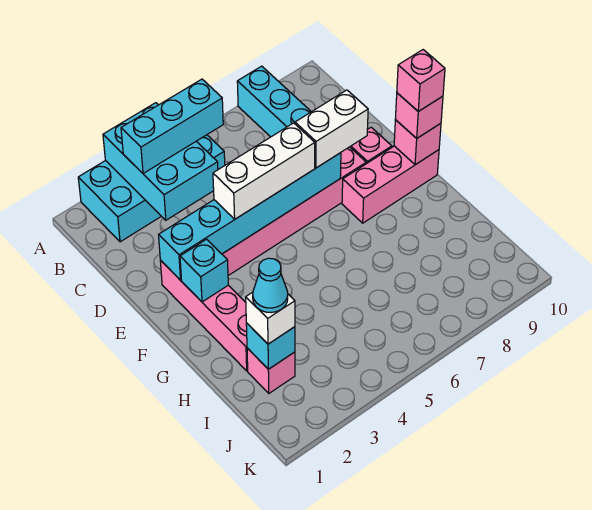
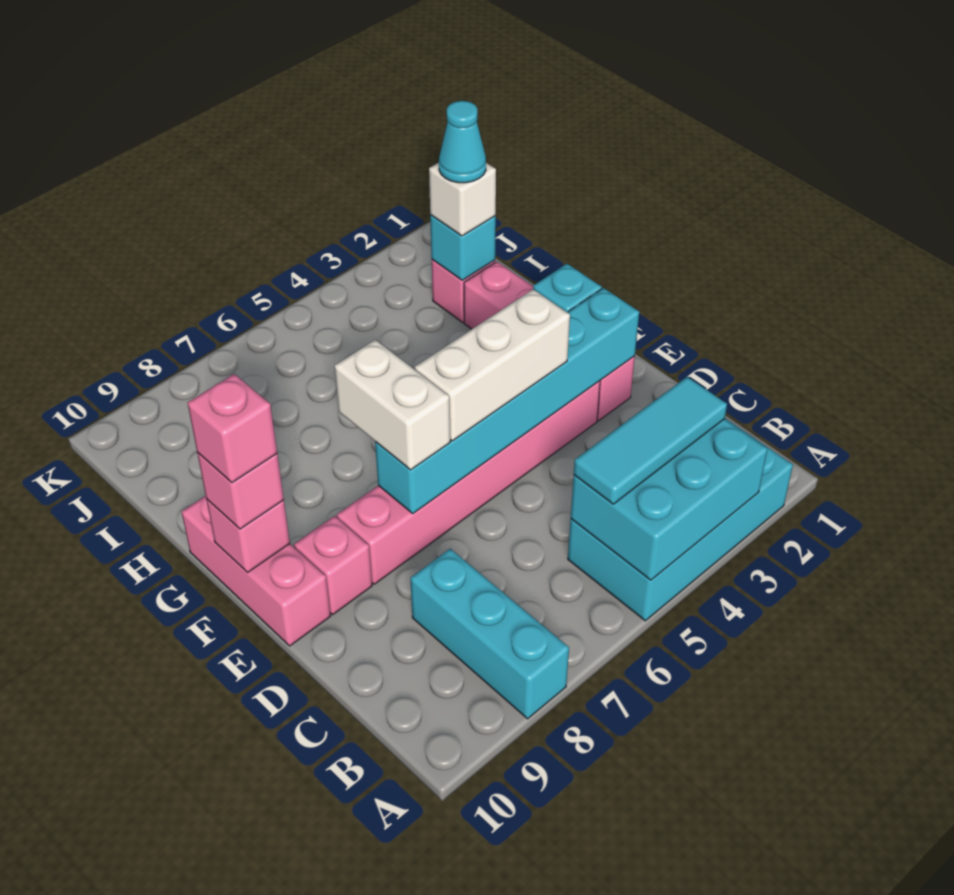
cyan brick A3:C4 level 2 -> cyan brick A3:B5 level 2
cyan brick B3:B5 level 3 -> cyan tile B3:B5 level 3
white brick E7:E8 level 3 -> white brick E7:F7 level 3
pink brick F8:F10 level 1 -> pink brick E10:G10 level 1

